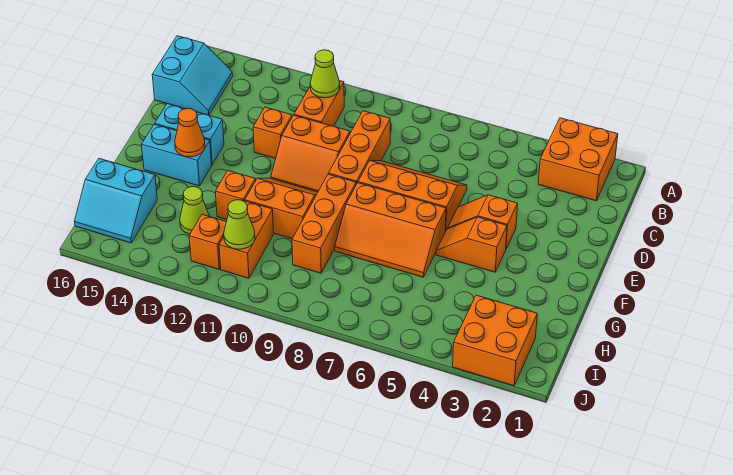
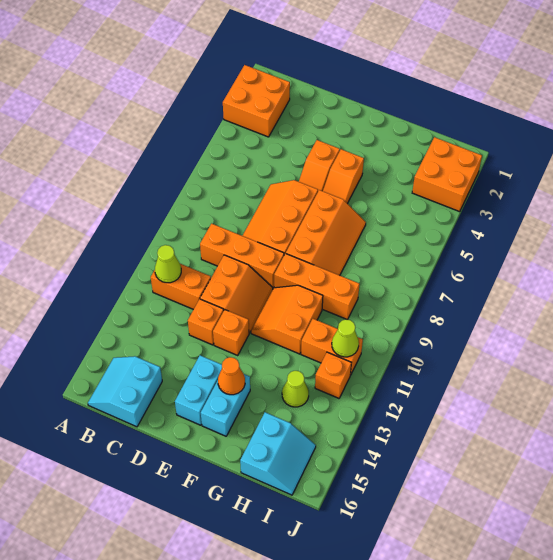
cyan slope B15:C16 level 1 top 16 -> cyan slope B15:C16 level 1 top C
orange brick G12 level 1 -> orange brick E12 level 1

